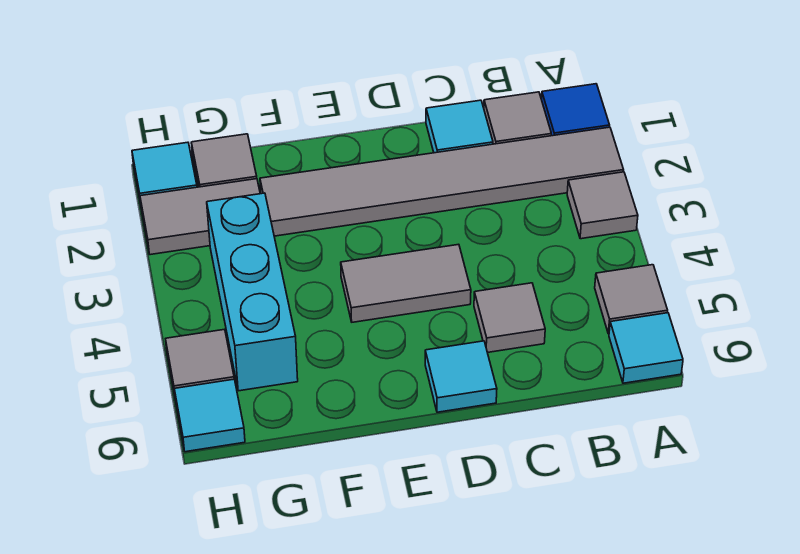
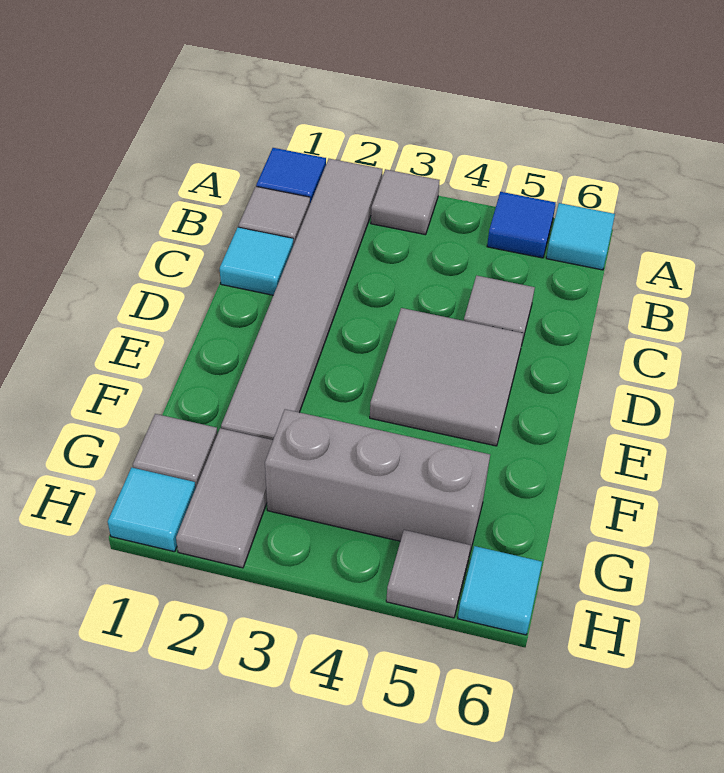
grey tile A5 level 1 -> blue tile A5 level 1
grey tile D4:E4 level 1 -> grey tile D4:E5 level 1
cyan tile D6 level 1 -> none
cyan brick G3:G5 level 1 -> grey brick G3:G5 level 1

